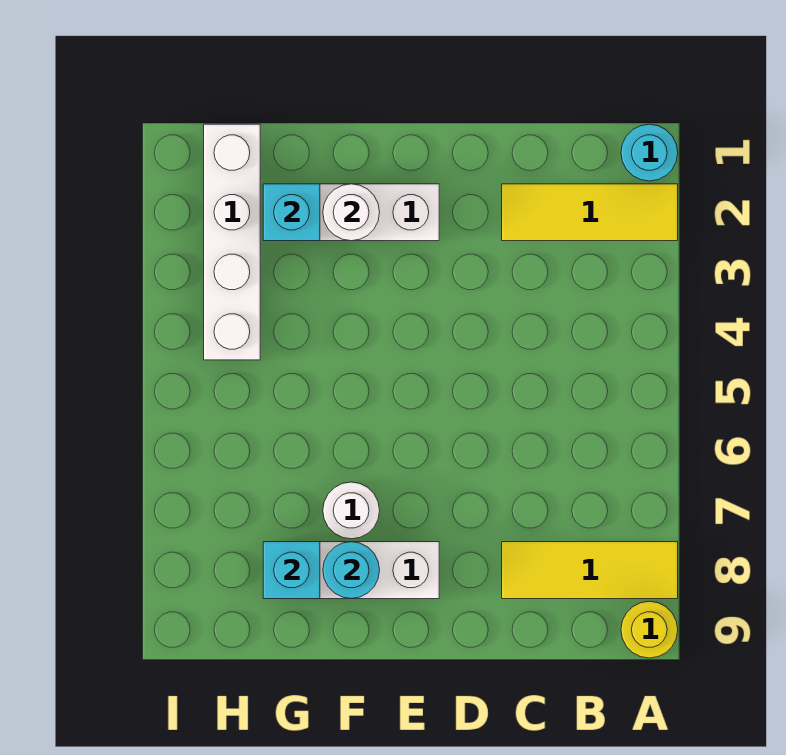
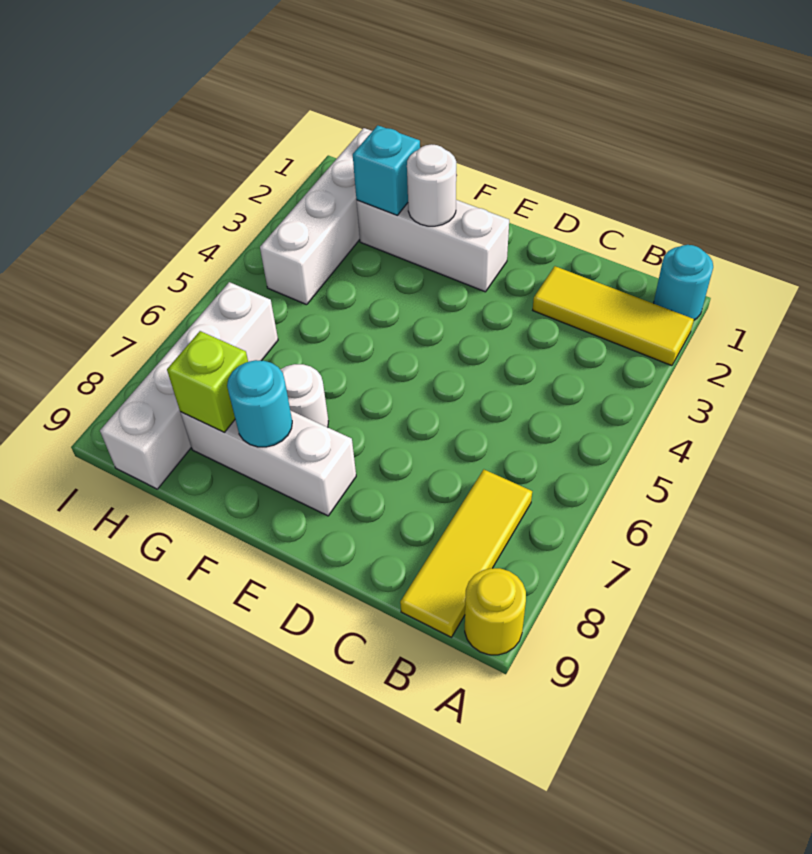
yellow tile A8:C8 level 1 -> yellow tile B7:B9 level 1
cyan brick G8 level 2 -> lime brick G8 level 2
none -> white brick H6:H9 level 1

